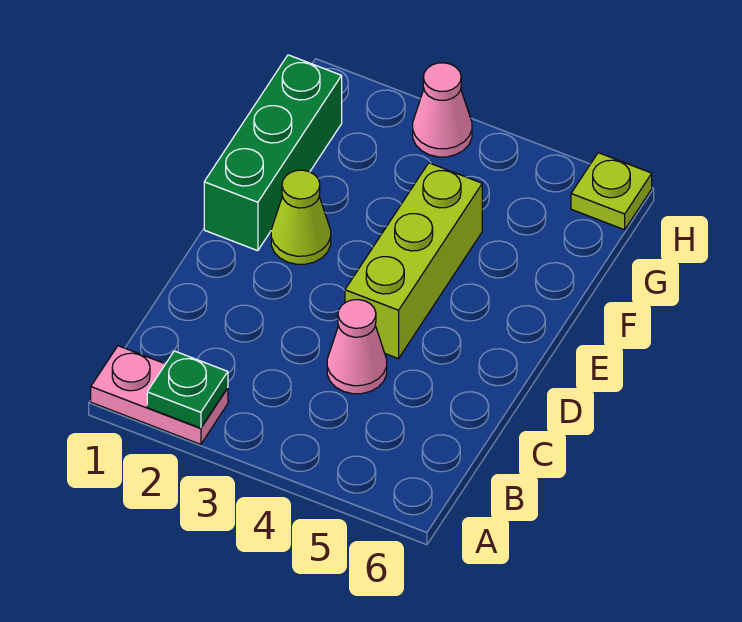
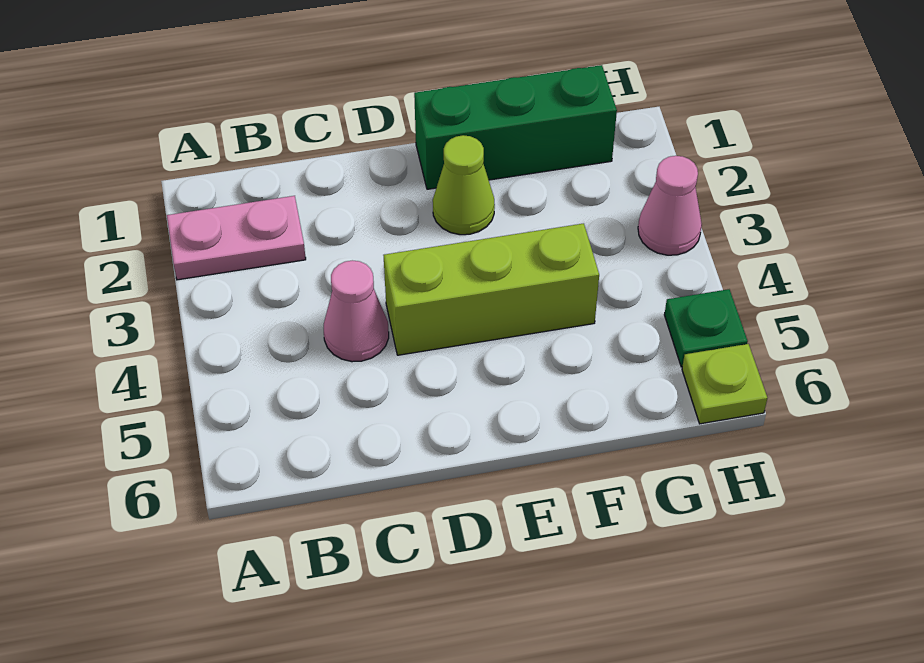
pink plate A1:A2 level 1 -> pink plate A2:B2 level 1
green plate A2 level 2 -> green plate H5 level 1

